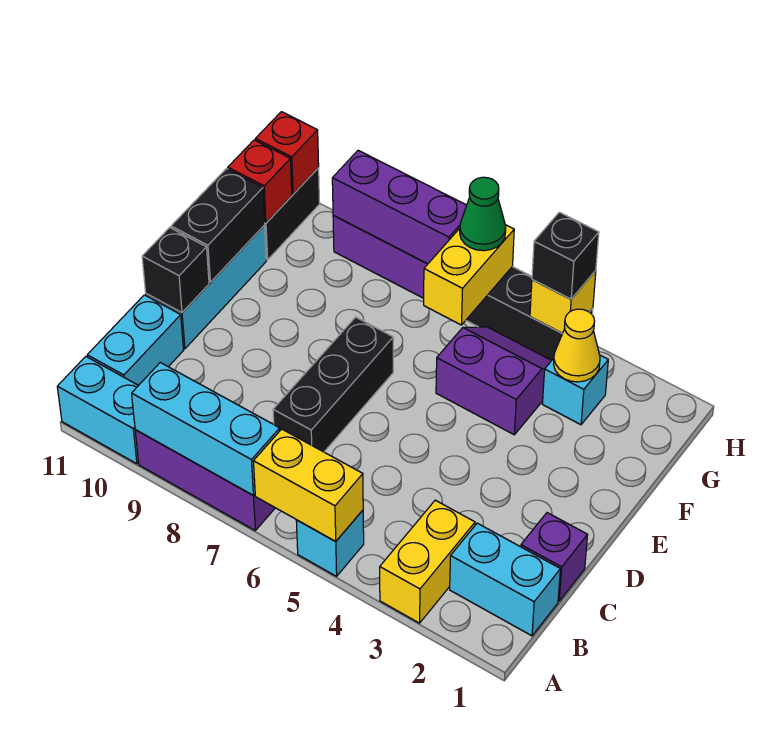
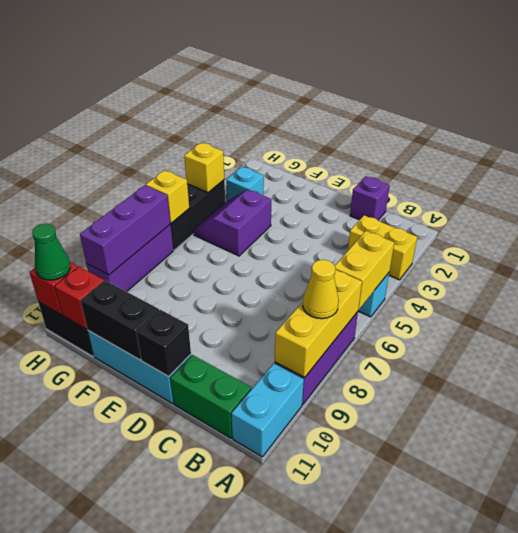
cyan brick A7:A9 level 2 -> yellow brick A7:A9 level 2
cyan brick B1:B2 level 1 -> none
cyan brick B11:C11 level 1 -> green brick B11:C11 level 1
black brick C7:E7 level 1 -> none
yellow cone G3 level 2 -> yellow cone A8 level 3
yellow brick G6:H6 level 2 -> yellow brick H6 level 2
black brick H4 level 3 -> none
green cone H6 level 3 -> green cone H11 level 3

